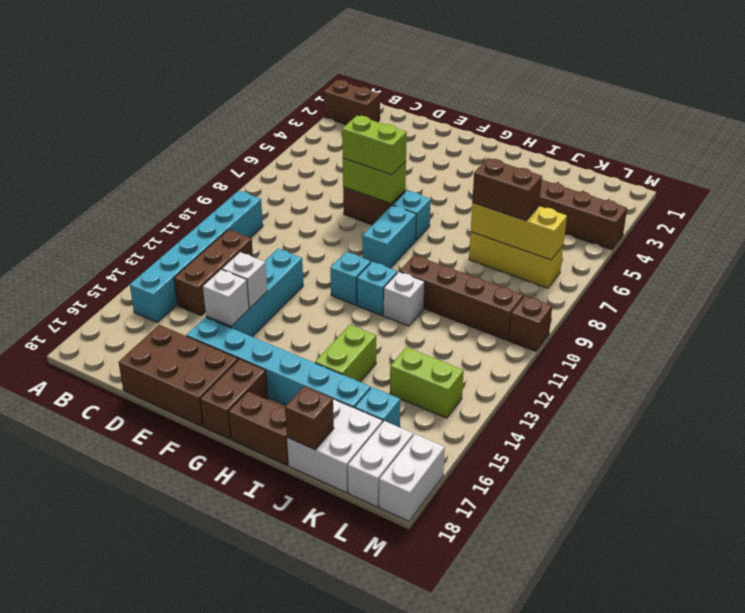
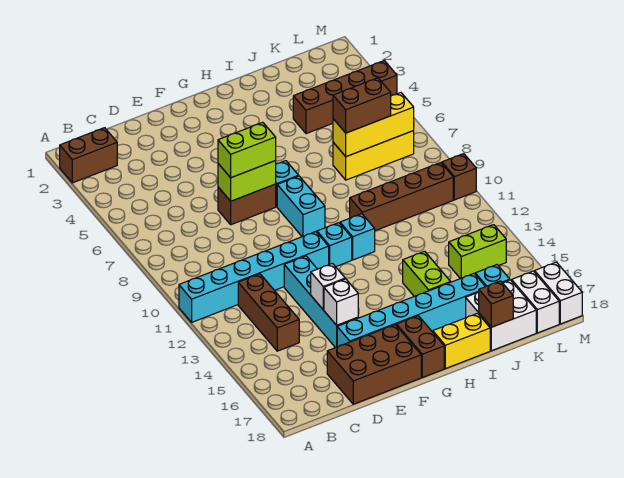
cyan brick B10:B15 level 1 -> cyan brick A11:F11 level 1
brown brick H18:I18 level 1 -> yellow brick H18:I18 level 1
white brick I11 level 1 -> none

